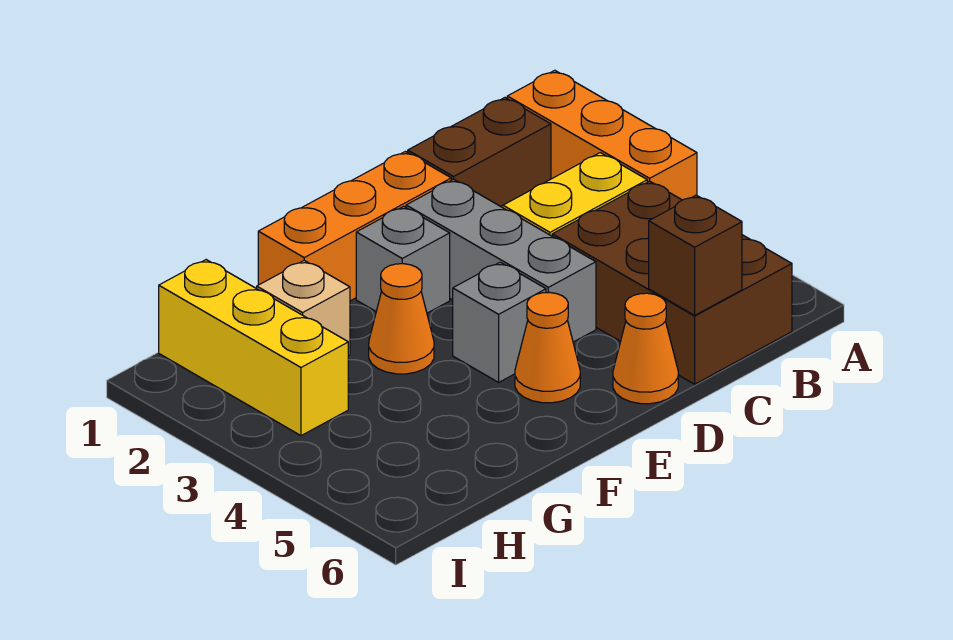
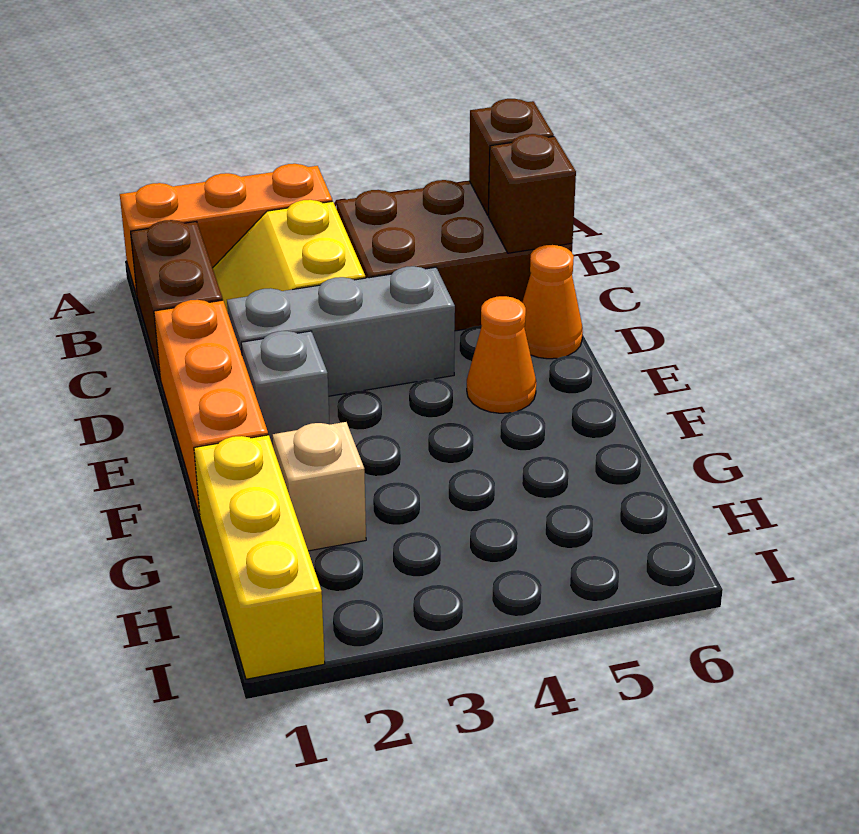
none -> brown brick B6 level 2
grey brick E4 level 1 -> none
orange cone F3 level 1 -> none
yellow brick H1:H3 level 1 -> yellow brick G1:I1 level 1

